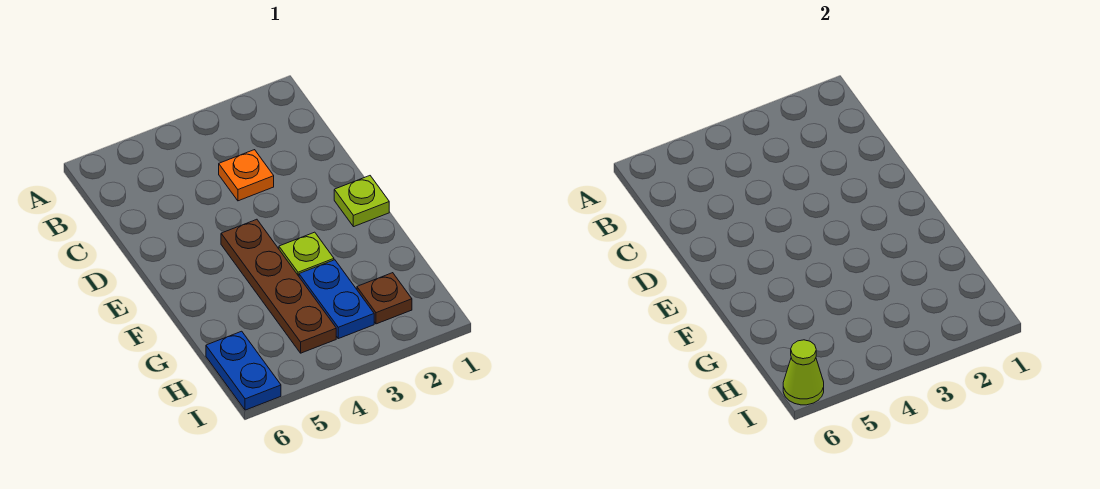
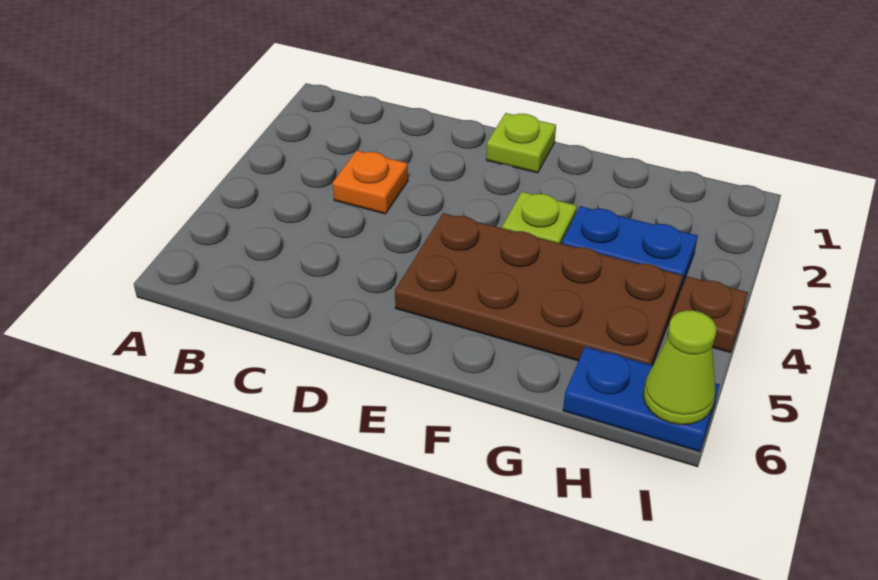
brown plate E4:H4 level 1 -> brown plate E4:H5 level 1
brown plate H2 level 1 -> brown plate I4 level 1

